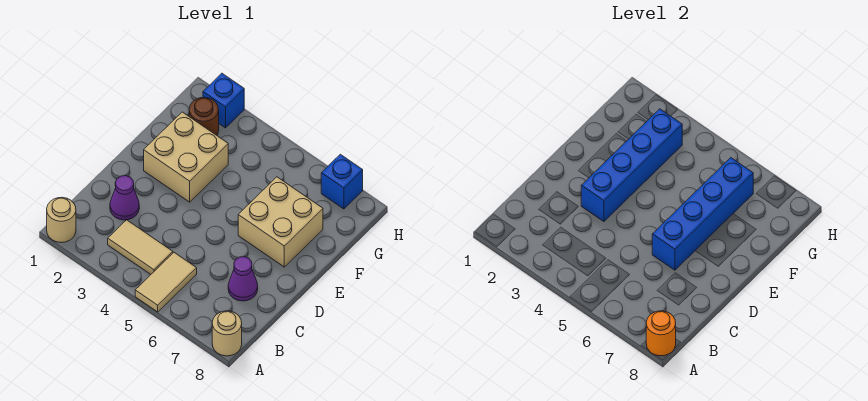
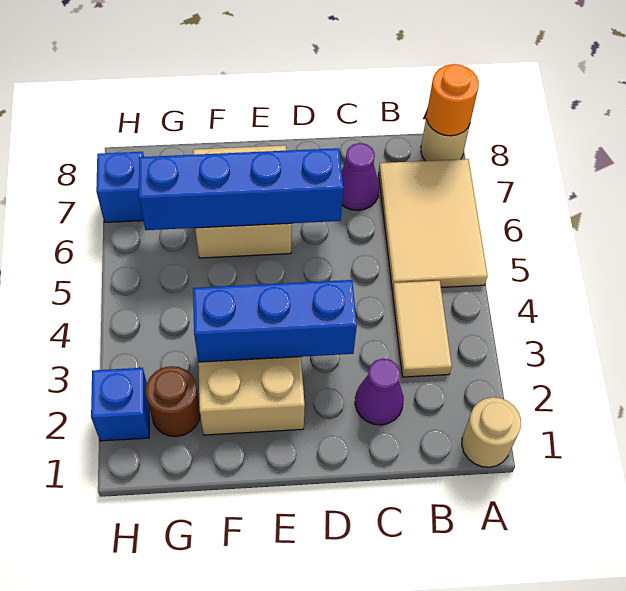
tan tile A5:B5 level 1 -> tan tile A5:B7 level 1
blue brick D3:G3 level 2 -> blue brick D3:F3 level 2

